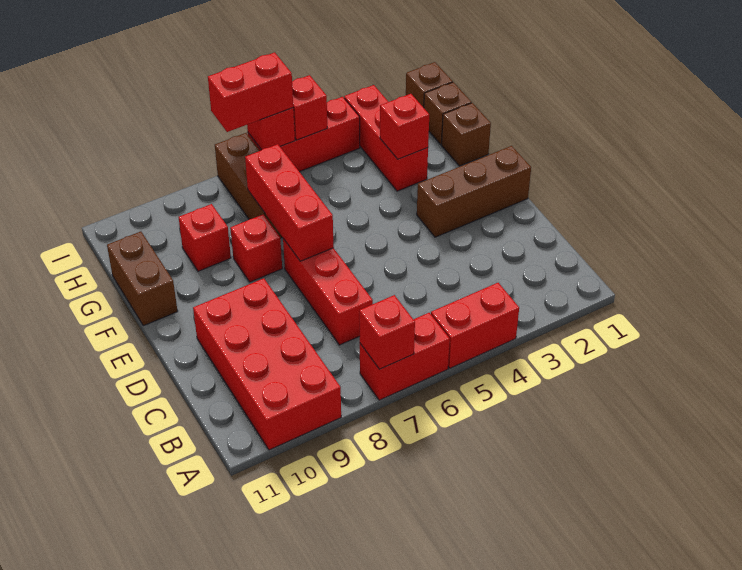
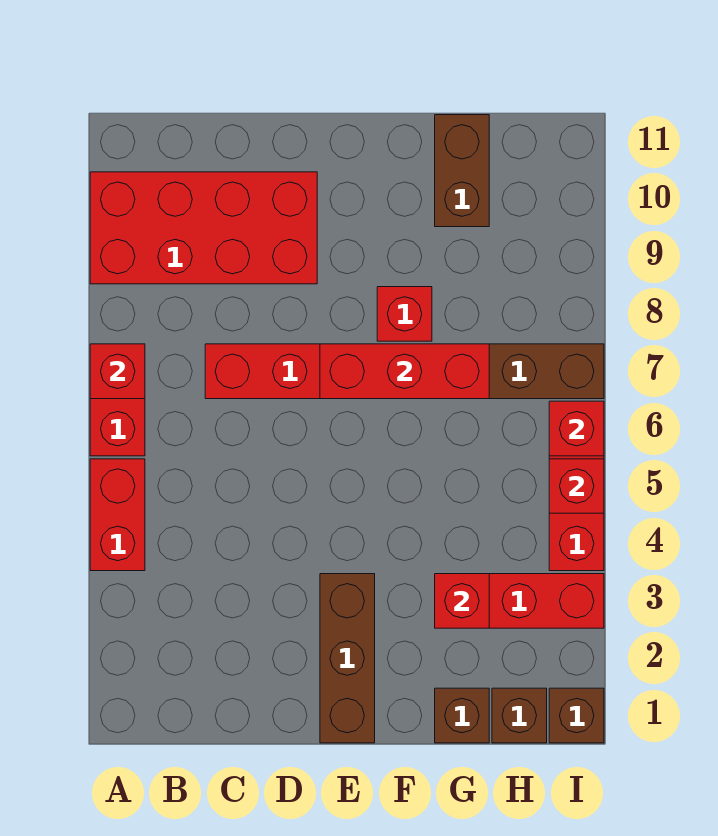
brown brick F11:G11 level 1 -> brown brick G10:G11 level 1
red brick G9 level 1 -> none
red brick I6:I7 level 3 -> none

